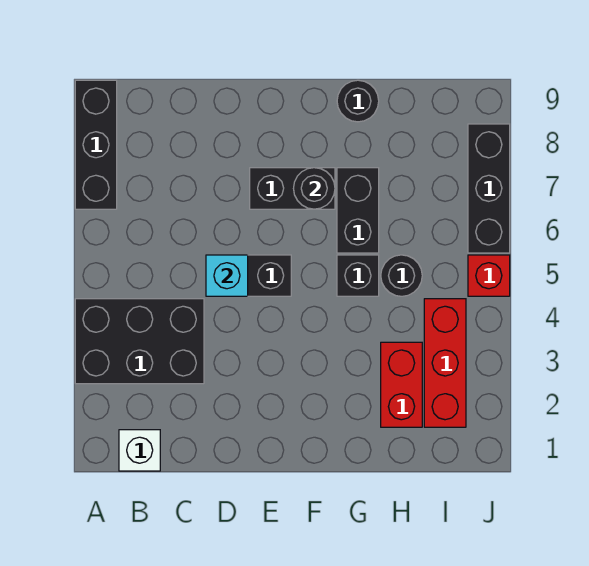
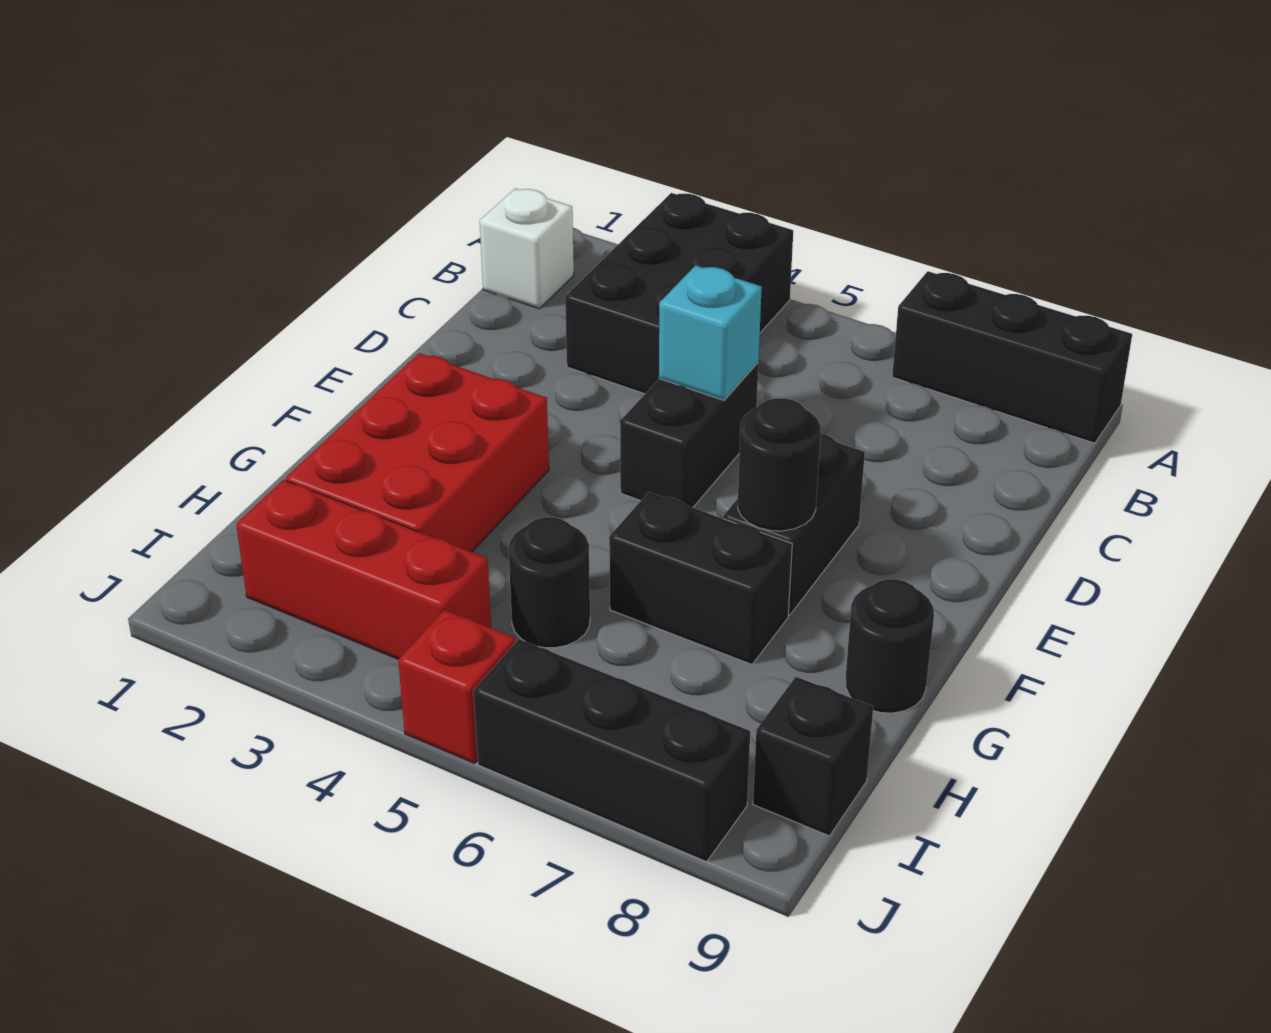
black brick G5 level 1 -> black brick I9 level 1
red brick H2:H3 level 1 -> red brick F2:H3 level 1

